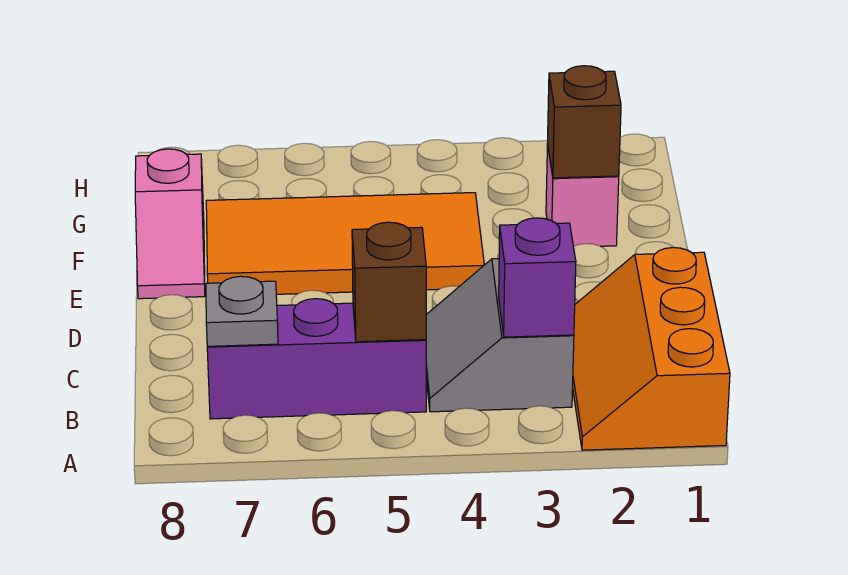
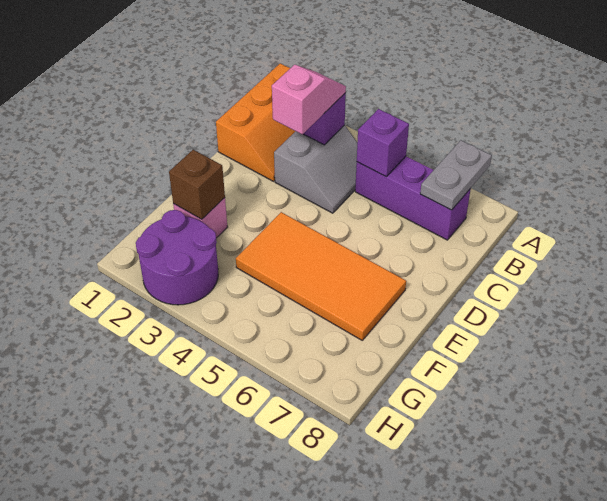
brown brick B5 level 2 -> purple brick B5 level 2
grey plate B7 level 2 -> grey plate A7:B7 level 2
pink slope E8:F8 level 1 top F -> pink slope B3:C3 level 3 top C
none -> purple round brick G2:H3 level 1

